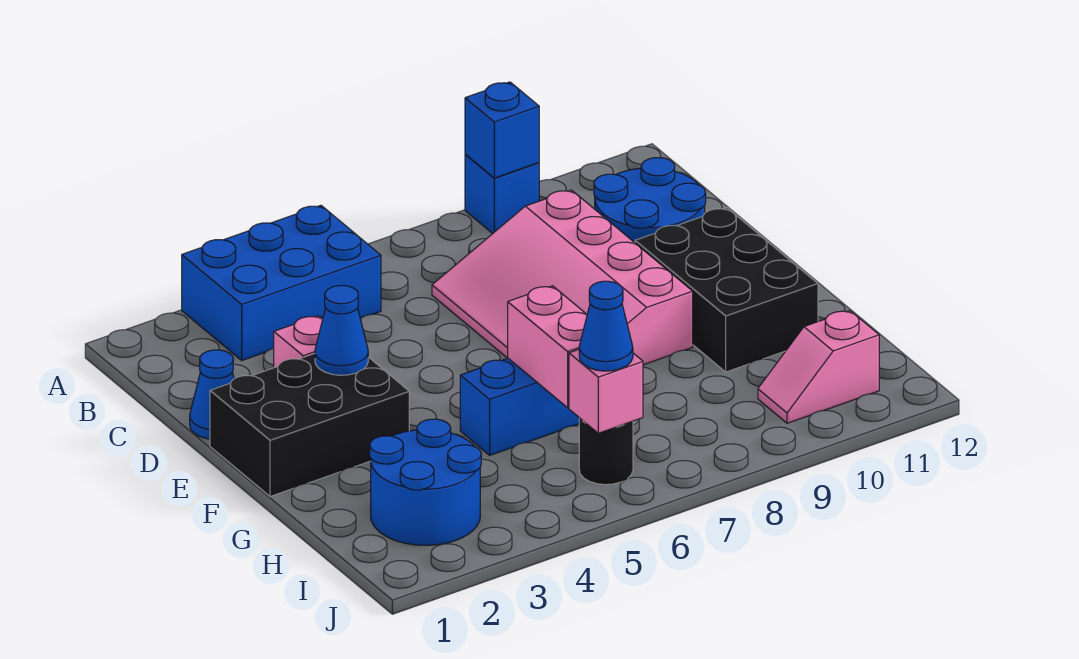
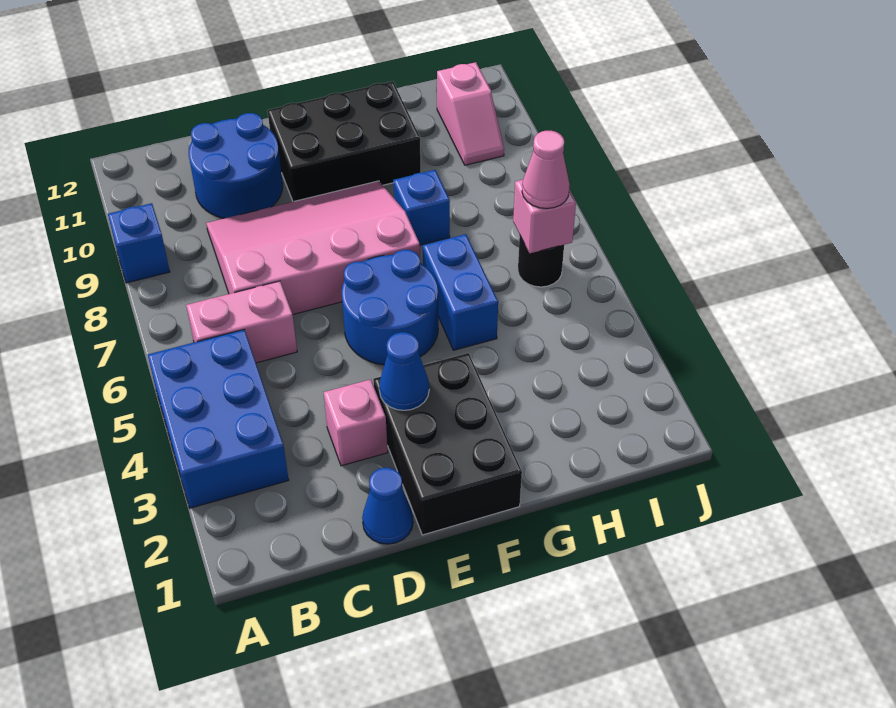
blue brick A9 level 2 -> blue brick G8 level 1
pink slope C7:F9 level 1 top 9 -> pink slope C7:F9 level 1 top 7
pink brick G6:H6 level 2 -> pink brick B6:C6 level 1
blue round brick H2:I3 level 1 -> blue round brick E5:F6 level 1
blue cone I6 level 3 -> pink cone I6 level 3

